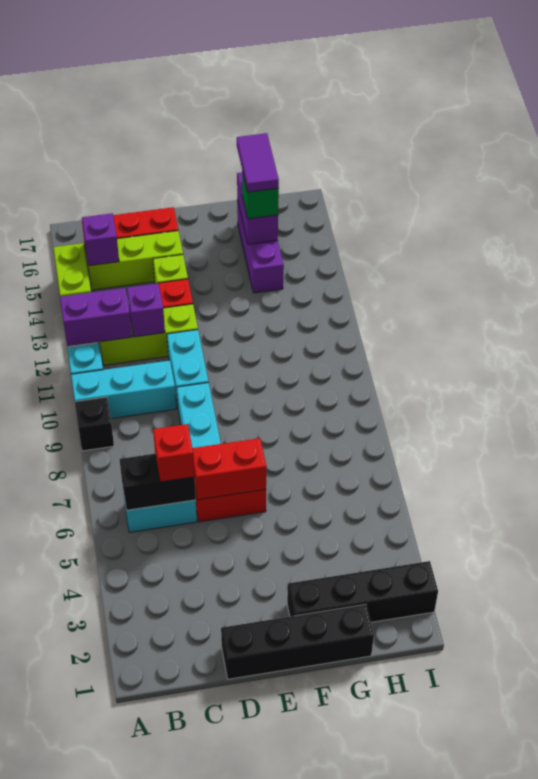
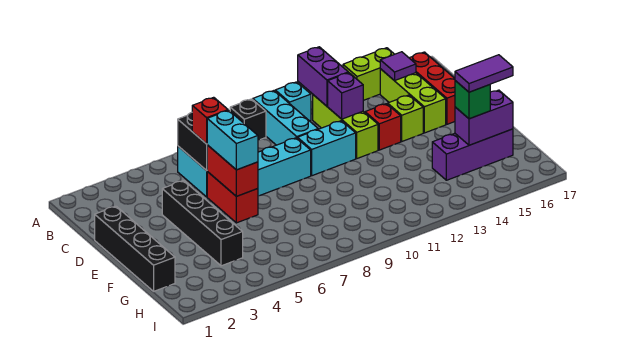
purple brick B15 level 2 -> purple tile B15 level 2
none -> cyan brick D6:E6 level 3
black brick F2:I2 level 1 -> black brick D4:G4 level 1

